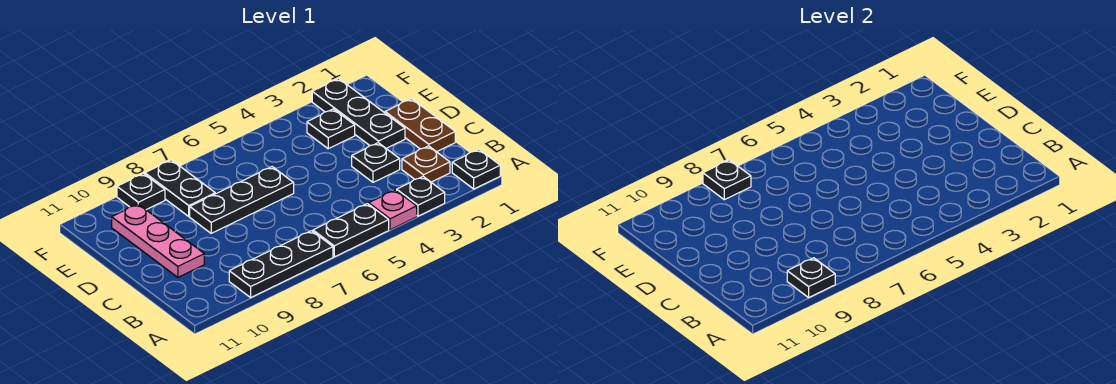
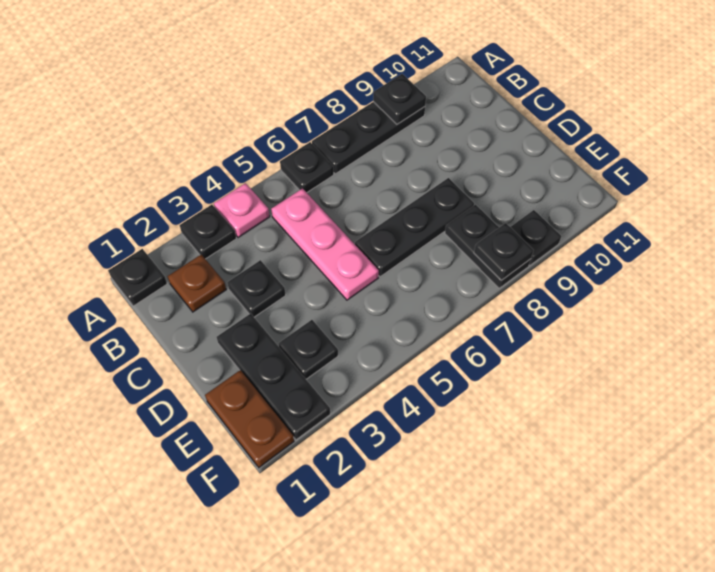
black plate A5:A6 level 1 -> black plate A6 level 1
brown plate C1:D1 level 1 -> brown plate E1:F1 level 1
pink plate C10:E10 level 1 -> pink plate B5:D5 level 1

